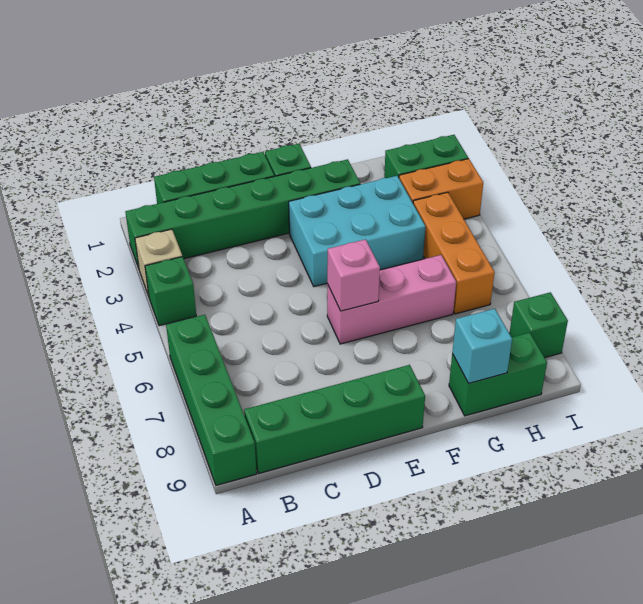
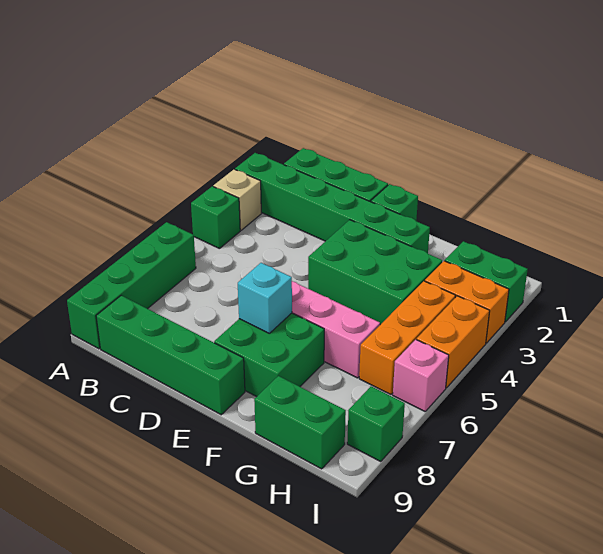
cyan brick E3:G4 level 1 -> green brick E3:G4 level 1
pink brick E6 level 2 -> pink brick I6 level 1
none -> green brick E7:F8 level 1
cyan brick G9 level 2 -> cyan brick E7 level 2
none -> orange brick I4:I5 level 1

